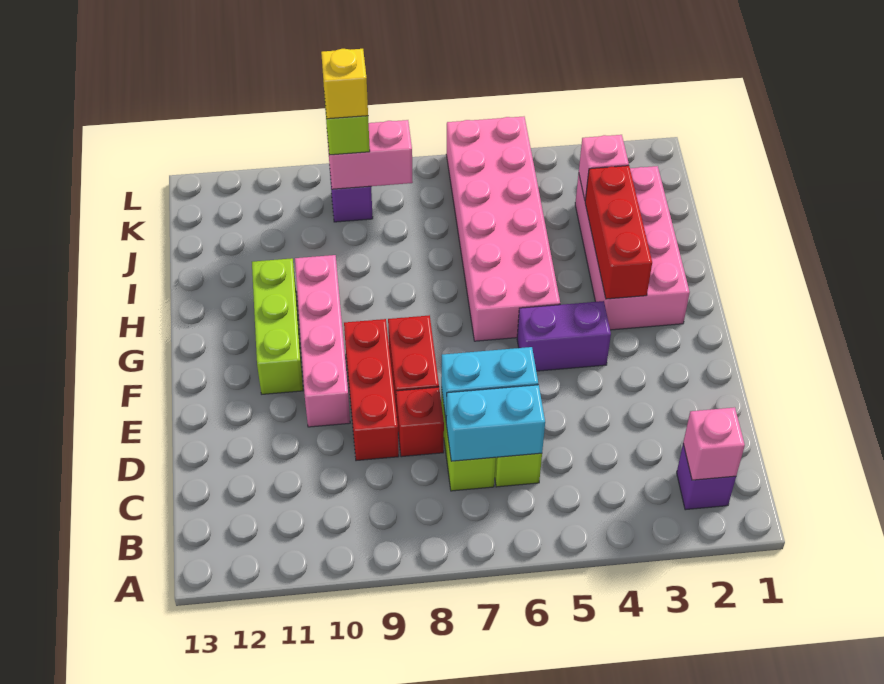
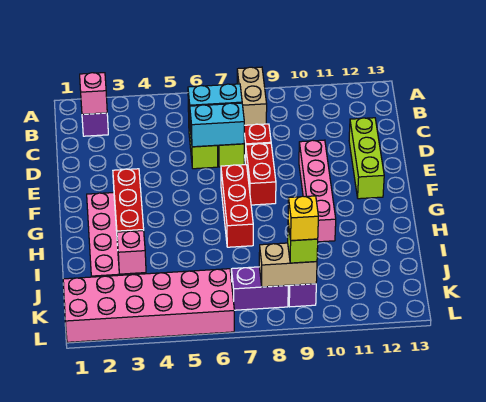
none -> tan brick A8:B8 level 1
red brick D9:F9 level 1 -> red brick F7:H7 level 1
purple brick F4:F5 level 1 -> purple brick K7:K8 level 1
lime brick F11:H11 level 1 -> lime brick D12:F12 level 1
pink brick G5:L6 level 1 -> pink brick K1:L6 level 1
pink brick K8:K9 level 2 -> tan brick K8:K9 level 2

